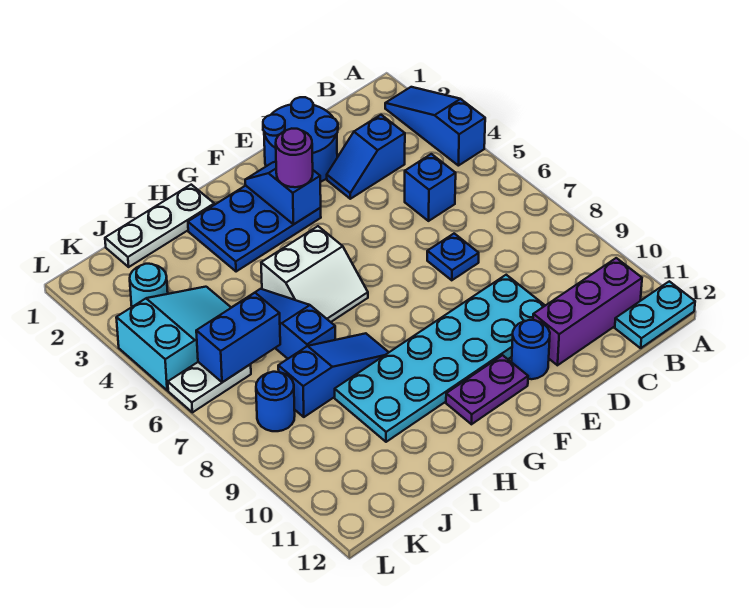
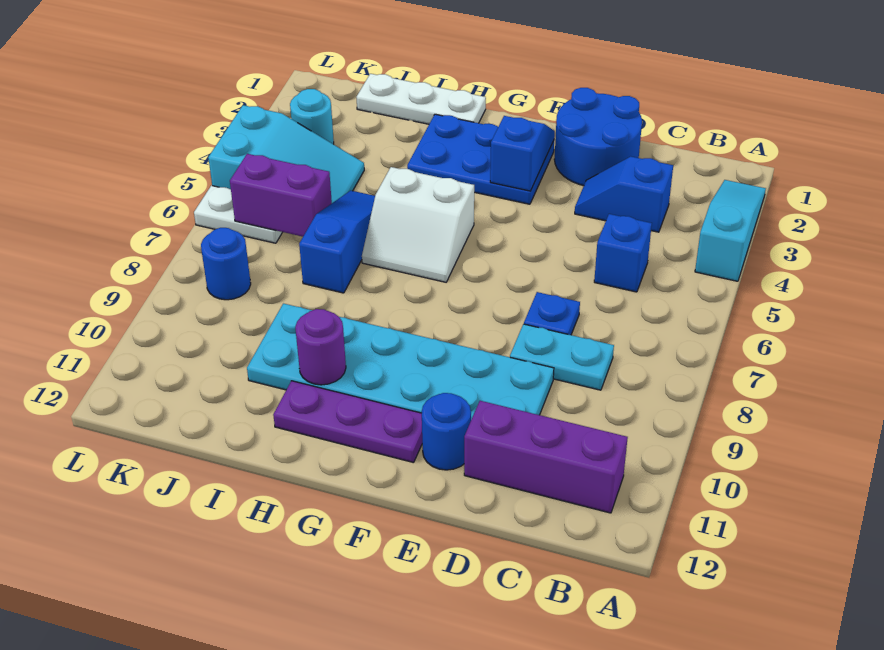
blue slope A2:A4 level 1 top 4 -> cyan slope A2:A4 level 1 top 4
cyan plate A12:B12 level 1 -> cyan plate C8:D8 level 1
purple round brick F3 level 3 -> purple round brick H10 level 2
purple plate F11:G11 level 1 -> purple plate F11:H11 level 1
blue slope H8:J8 level 1 top J -> none
blue brick J6:K6 level 2 -> purple brick J6:K6 level 2

